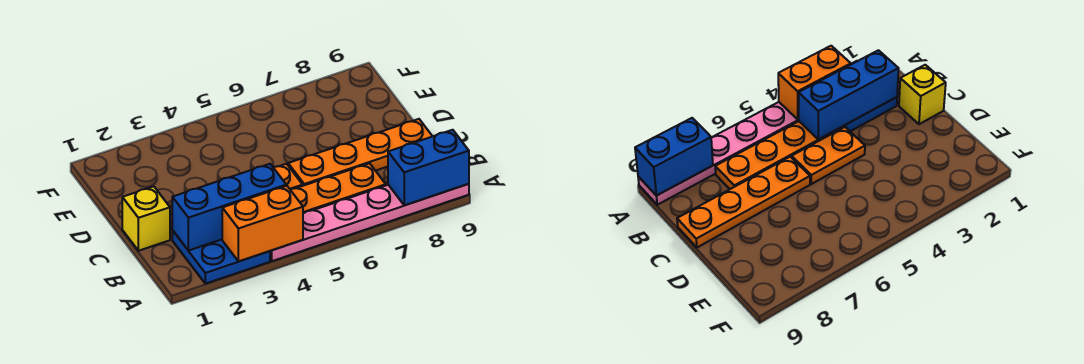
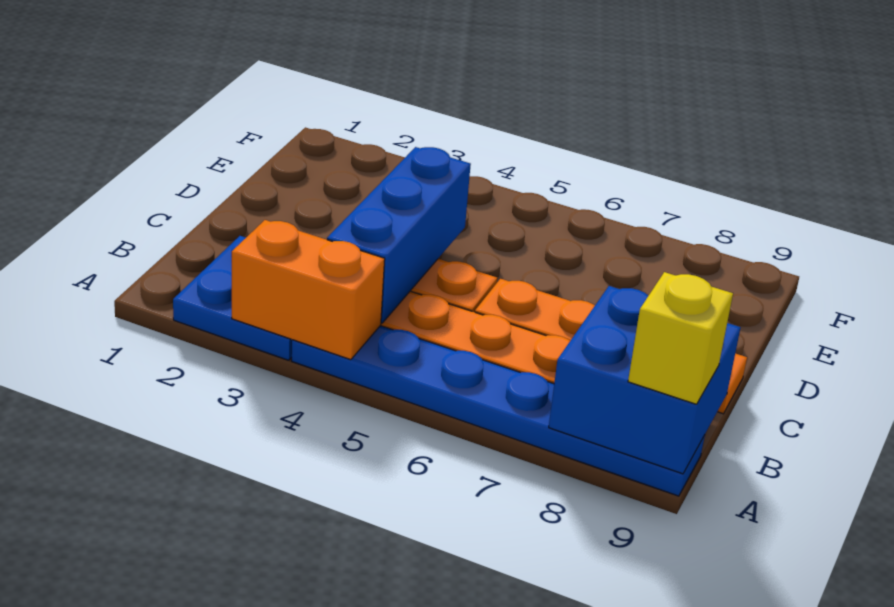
pink plate A4:A9 level 1 -> blue plate A4:A9 level 1
blue brick A8:A9 level 2 -> blue brick A8:B9 level 2
blue brick B2:B4 level 2 -> blue brick B4:D4 level 2
yellow brick C1 level 1 -> yellow brick A9 level 3

